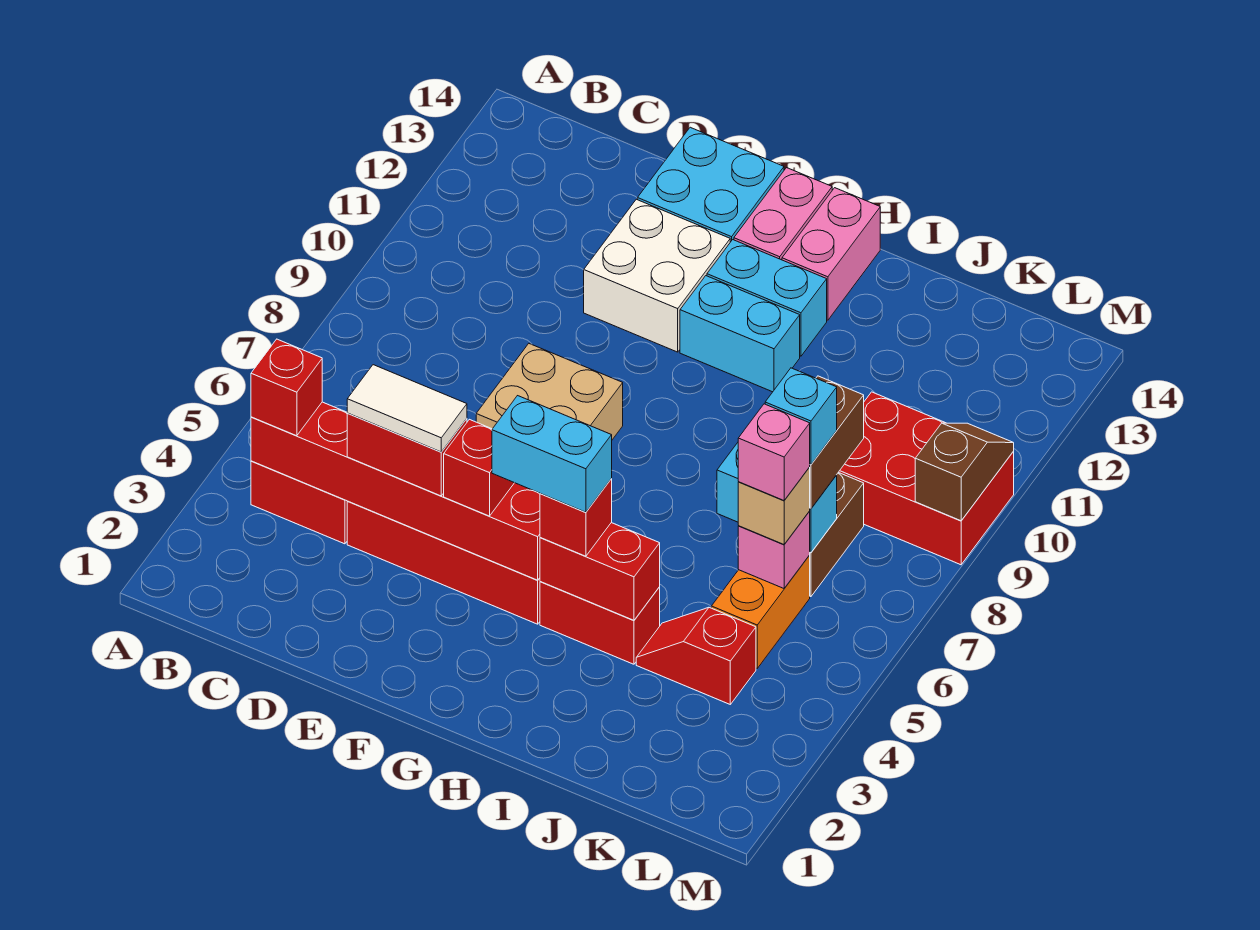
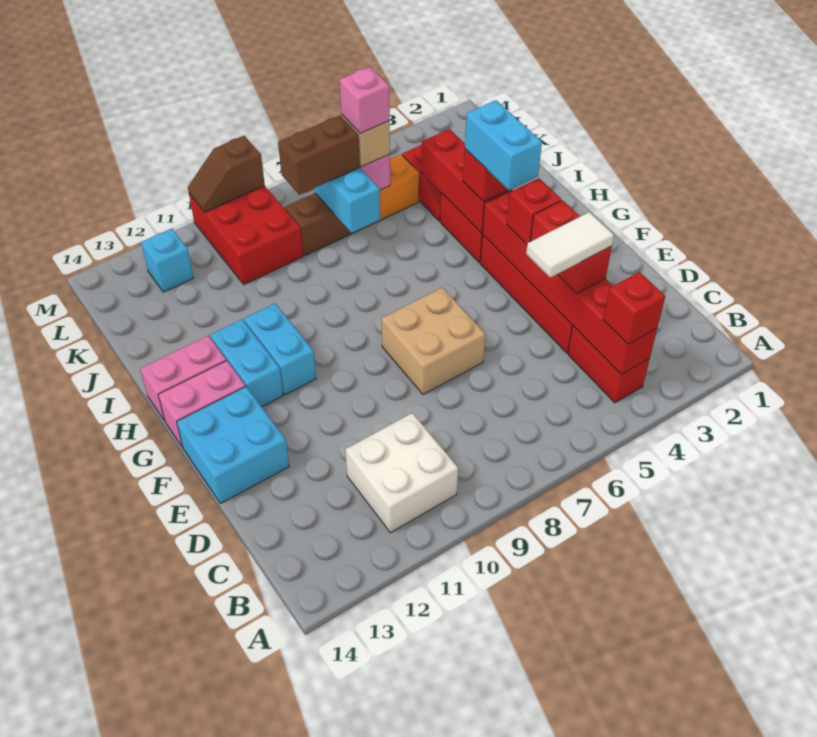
white tile D4:E4 level 4 -> white tile D4:D5 level 4
white brick E11:F12 level 1 -> white brick B10:C11 level 1
red brick H4:I4 level 2 -> red brick H4:J4 level 2
cyan brick K7 level 4 -> cyan brick L12 level 1

